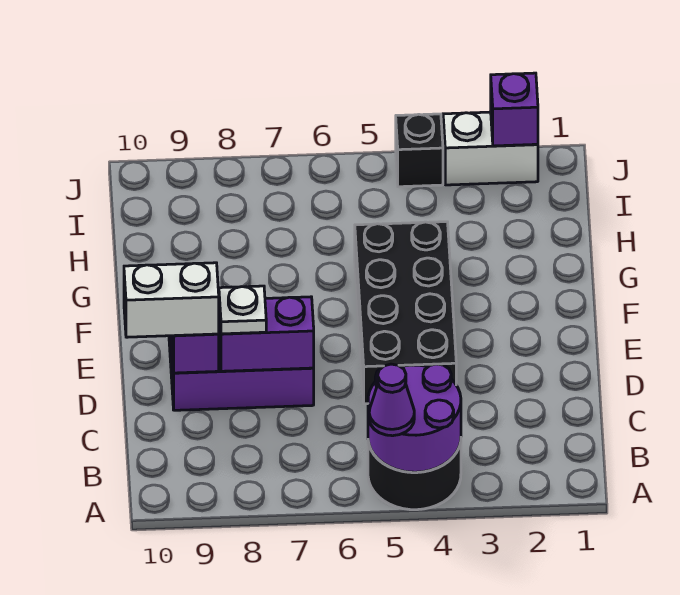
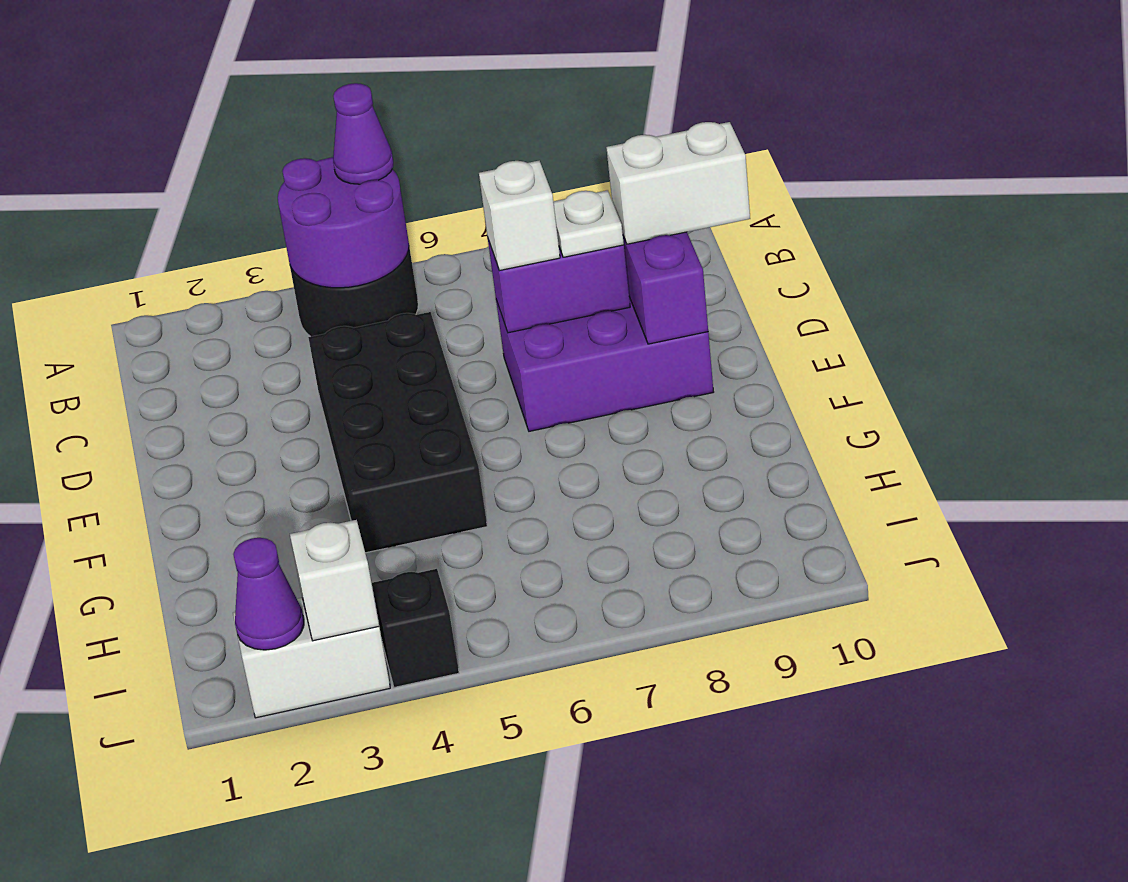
none -> white brick D7 level 3
purple brick J2 level 2 -> purple cone J2 level 2
none -> white brick J3 level 2

